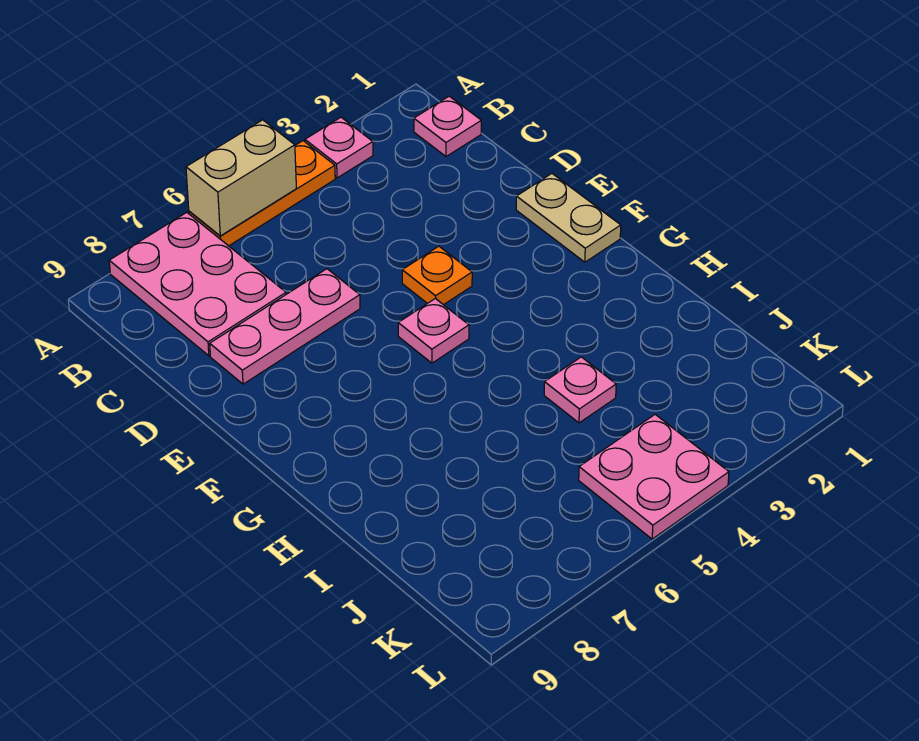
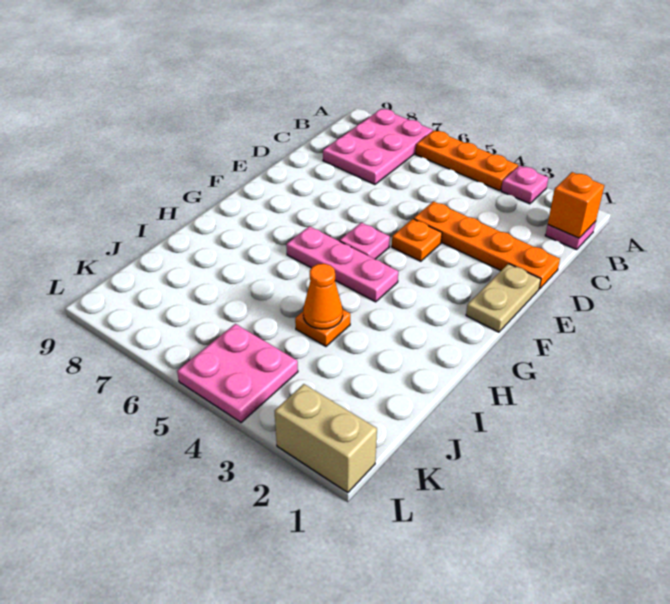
tan brick A5:A6 level 2 -> tan brick L1:L2 level 1
none -> orange brick B1 level 2
none -> orange plate D1:D4 level 1
pink plate D6:D8 level 1 -> pink plate G4:G6 level 1
pink plate I4 level 1 -> orange plate I4 level 1
none -> orange cone I4 level 2

